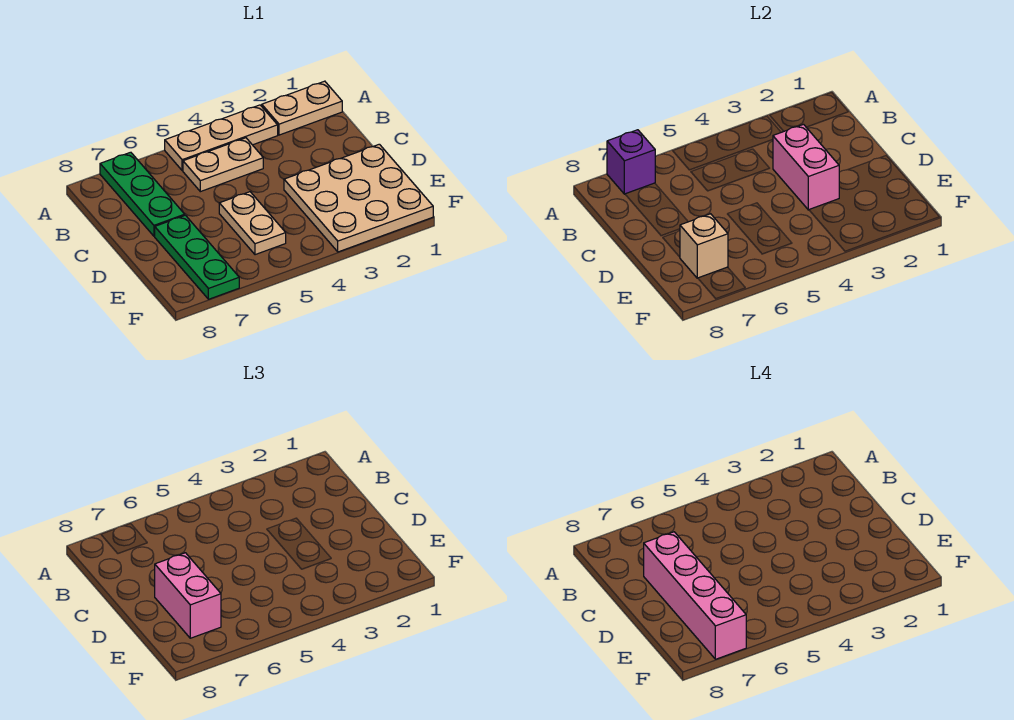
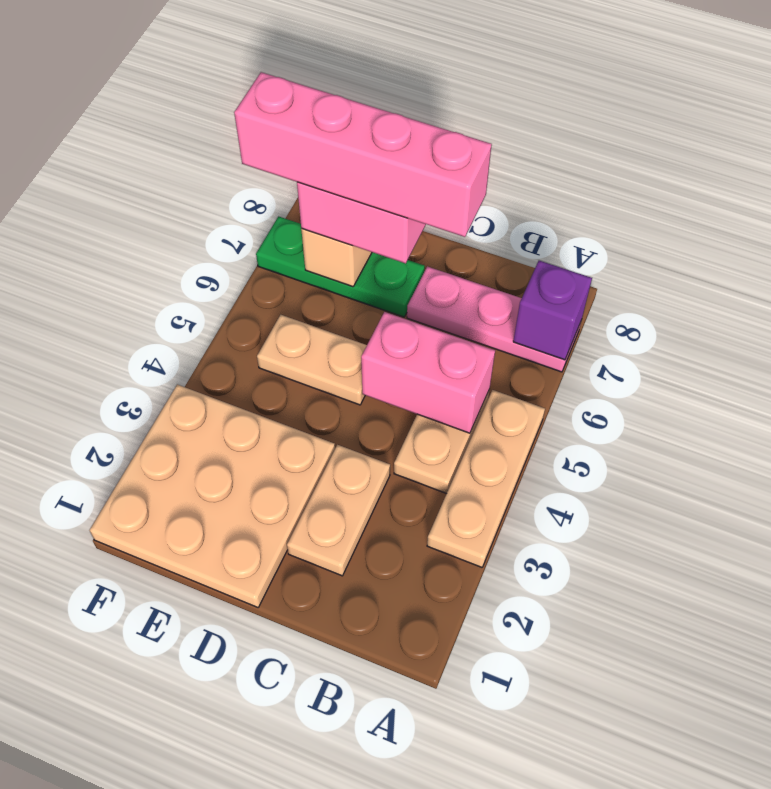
tan plate A1:A2 level 1 -> tan plate C2:C3 level 1
green plate A7:C7 level 1 -> pink plate A7:C7 level 1
pink brick C3:D3 level 2 -> pink brick B5:C5 level 2

